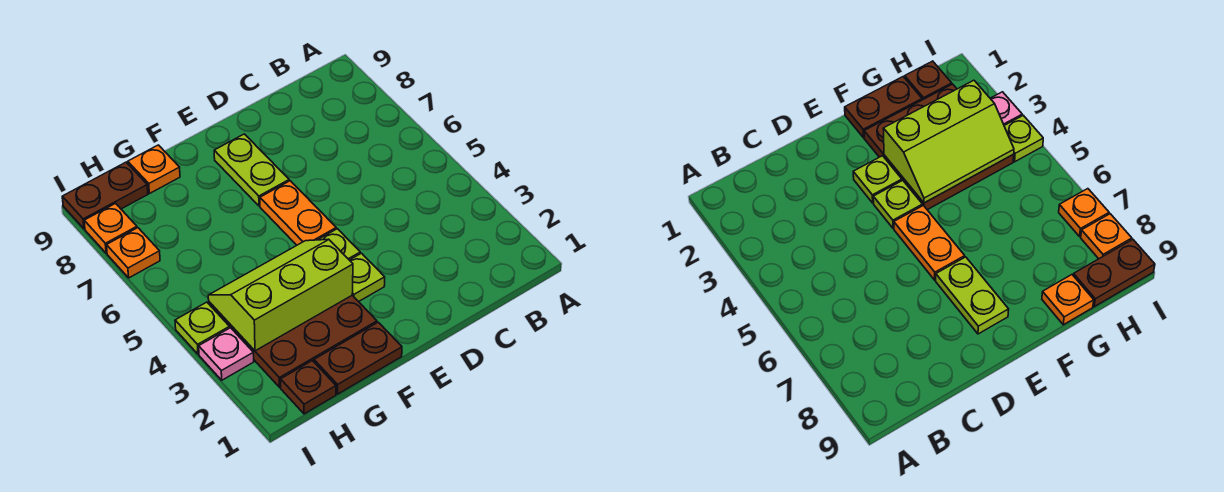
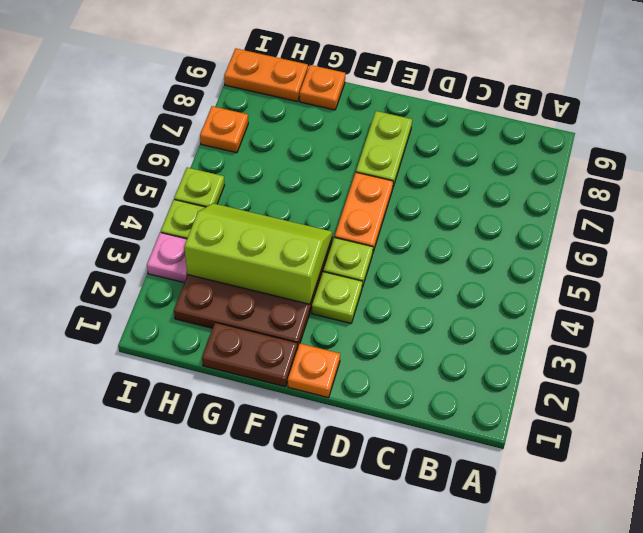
brown plate H1 level 1 -> none
brown plate H9:I9 level 1 -> orange plate H9:I9 level 1
none -> lime plate I5 level 1
orange plate I8 level 1 -> orange plate E1 level 1

